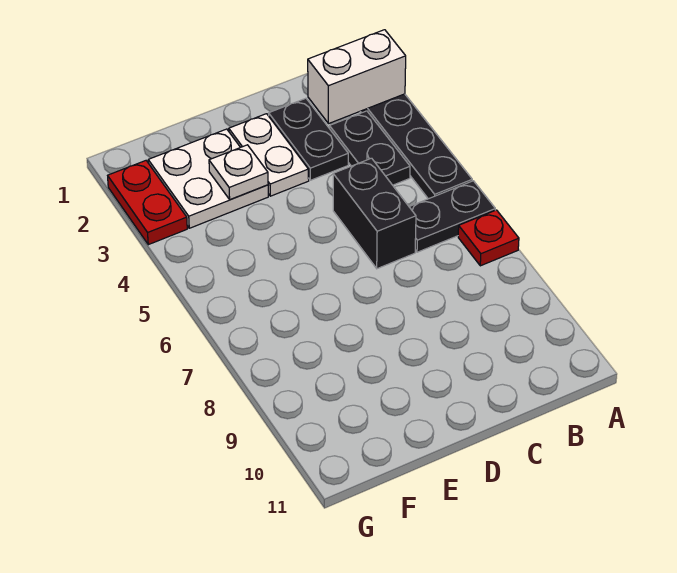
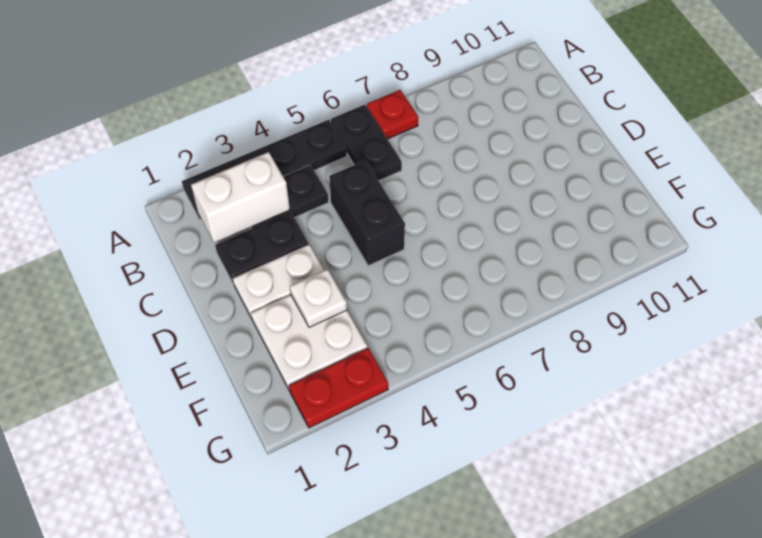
white brick A2:B2 level 2 -> white brick B2:B3 level 2
black brick C5:C6 level 1 -> black brick C5:D5 level 1

